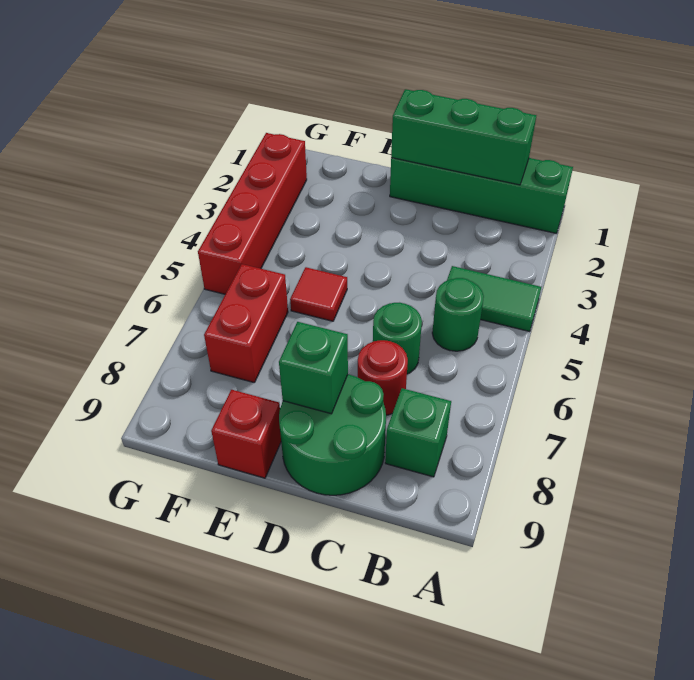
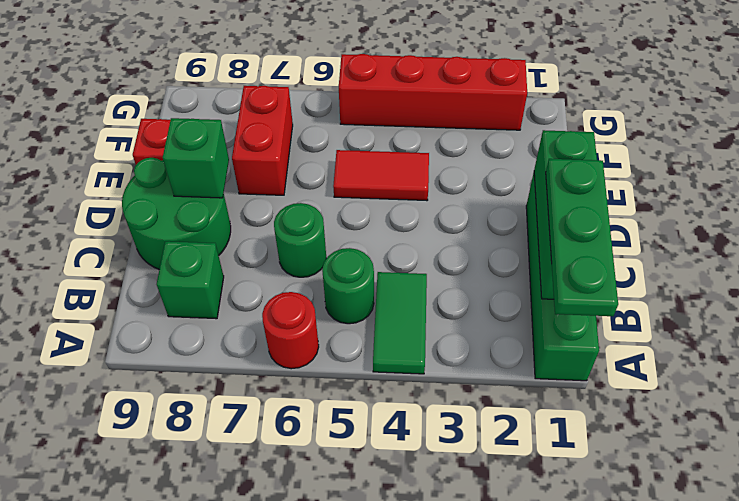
none -> green plate A1:C1 level 3
red round brick C7 level 1 -> red round brick A6 level 1
red tile E5 level 1 -> red tile E4:E5 level 1
red brick F6:F7 level 1 -> red brick E7:F7 level 1

